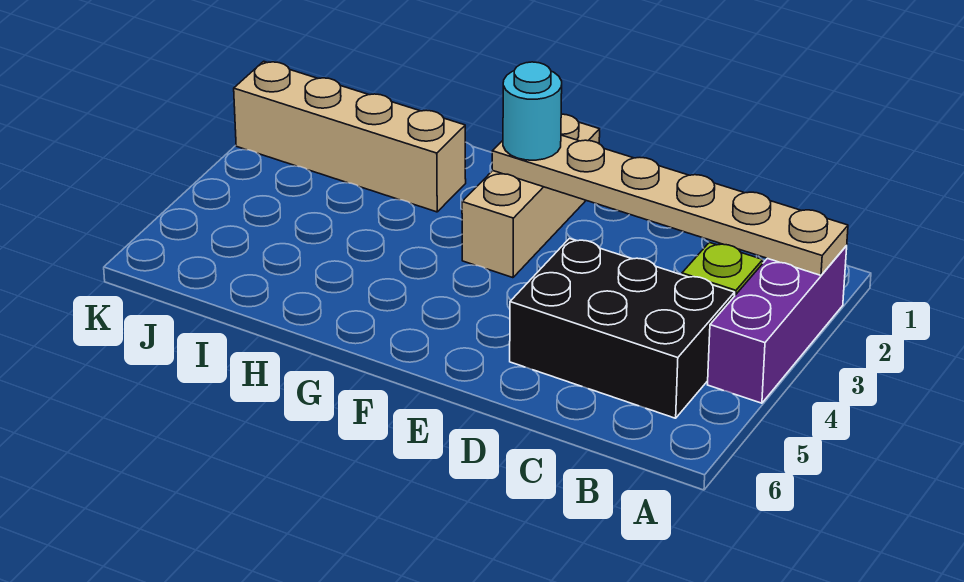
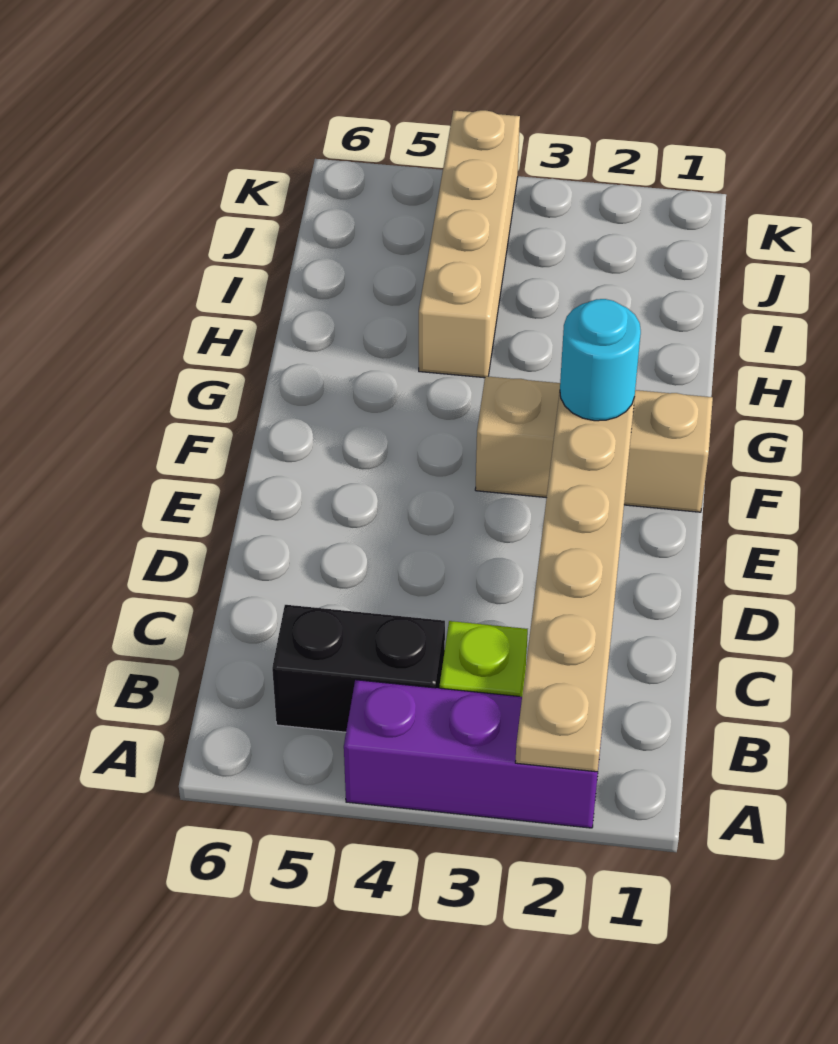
black brick B4:D5 level 1 -> black brick B4:B5 level 1
tan brick H2:K2 level 1 -> tan brick H4:K4 level 1

